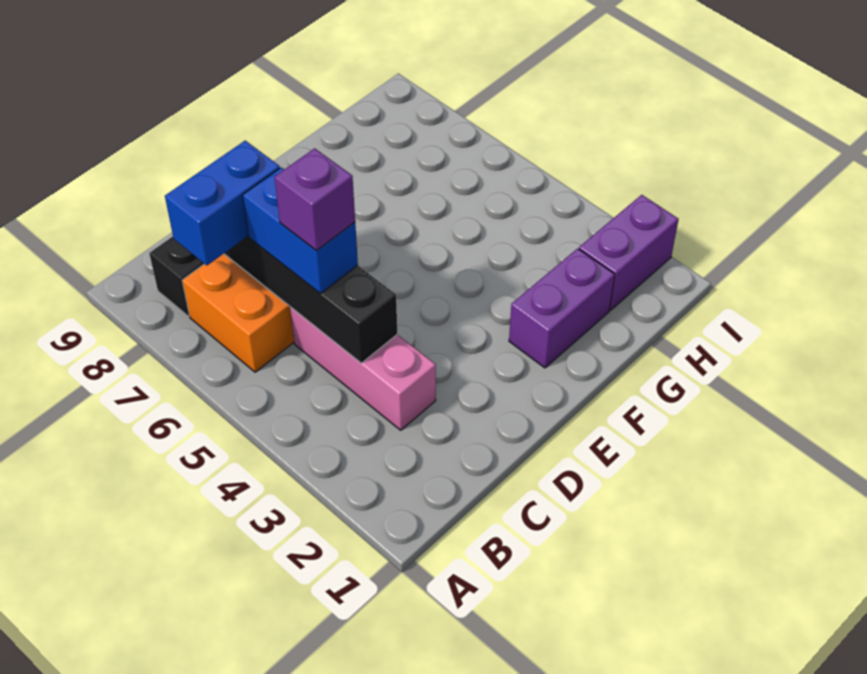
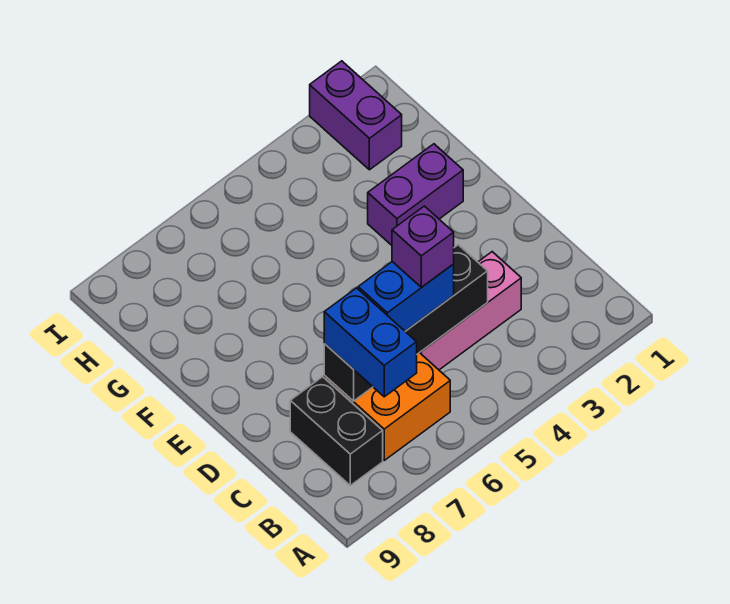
purple brick F2:G2 level 1 -> purple brick F2:F3 level 1

